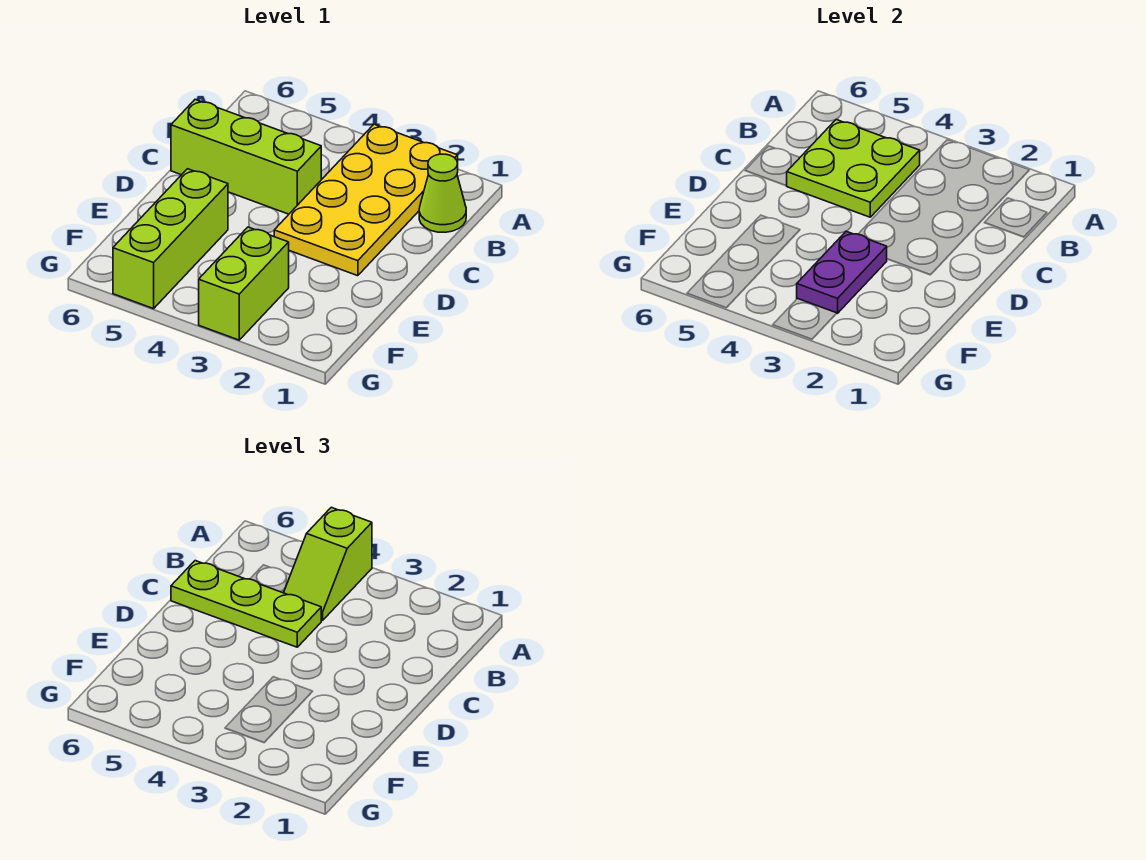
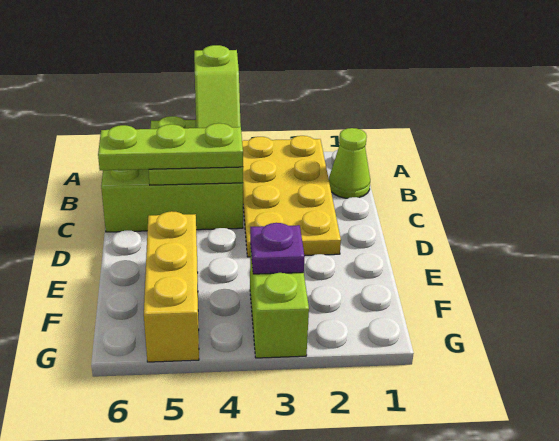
purple plate E3:F3 level 2 -> purple plate F3 level 2
lime brick E5:G5 level 1 -> yellow brick E5:G5 level 1

